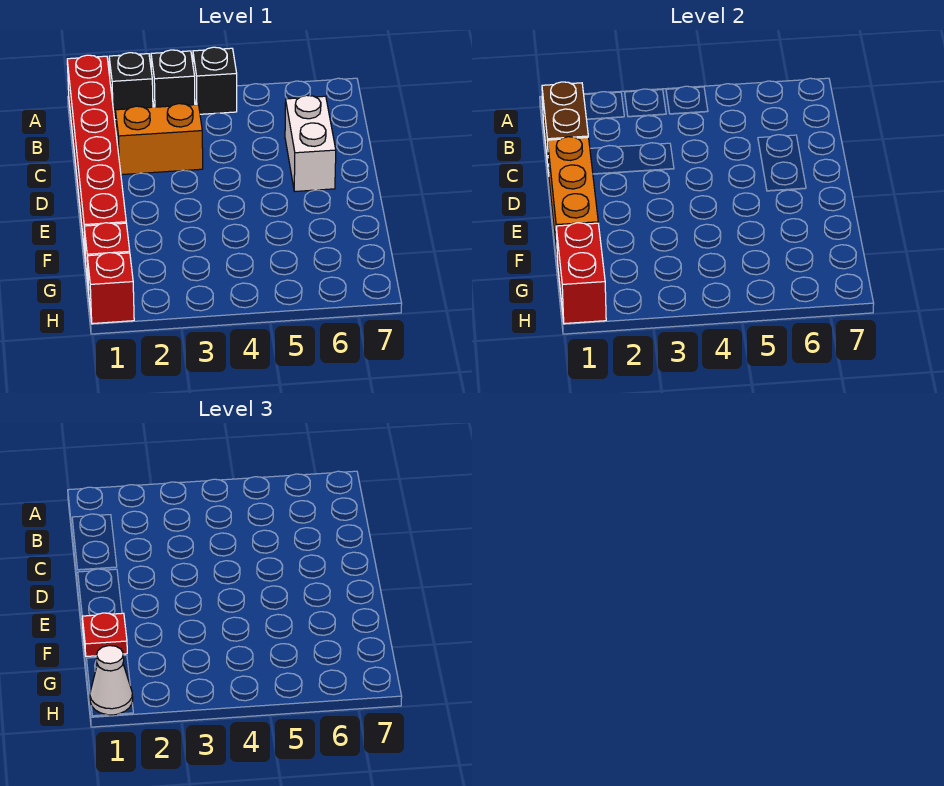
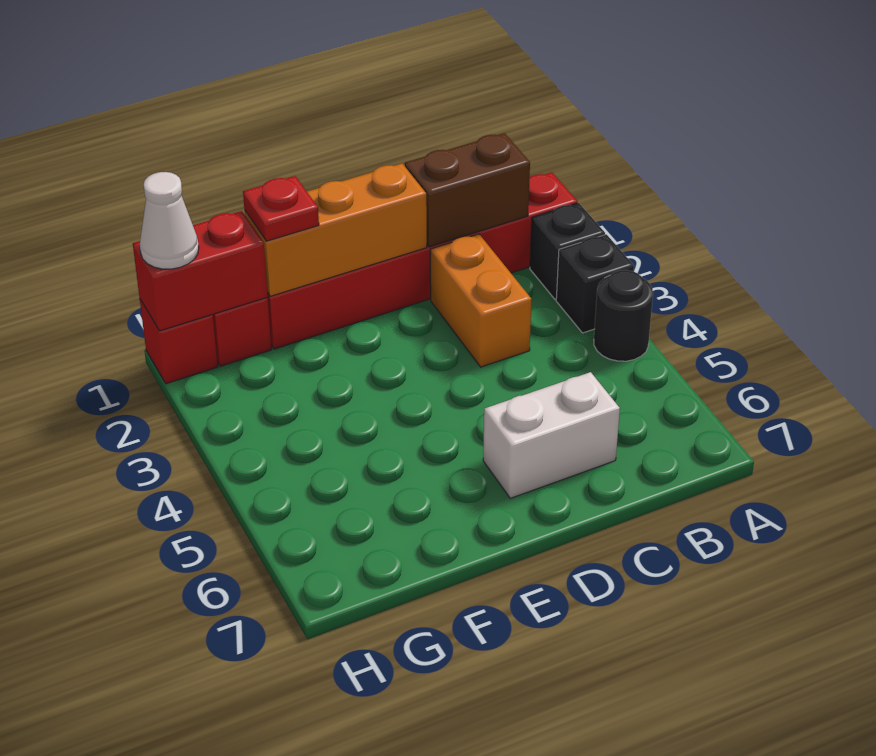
black brick A4 level 1 -> black round brick A4 level 1

